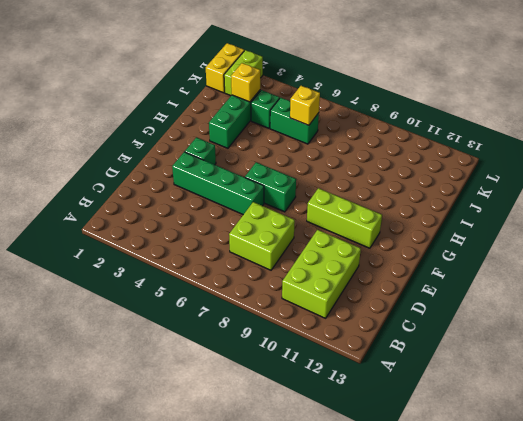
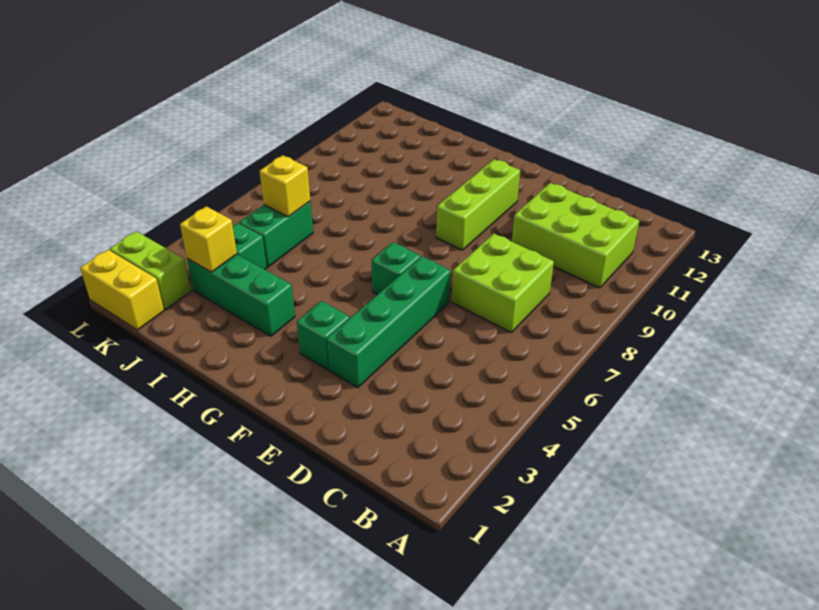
green brick F6:F7 level 1 -> green brick F6 level 1

